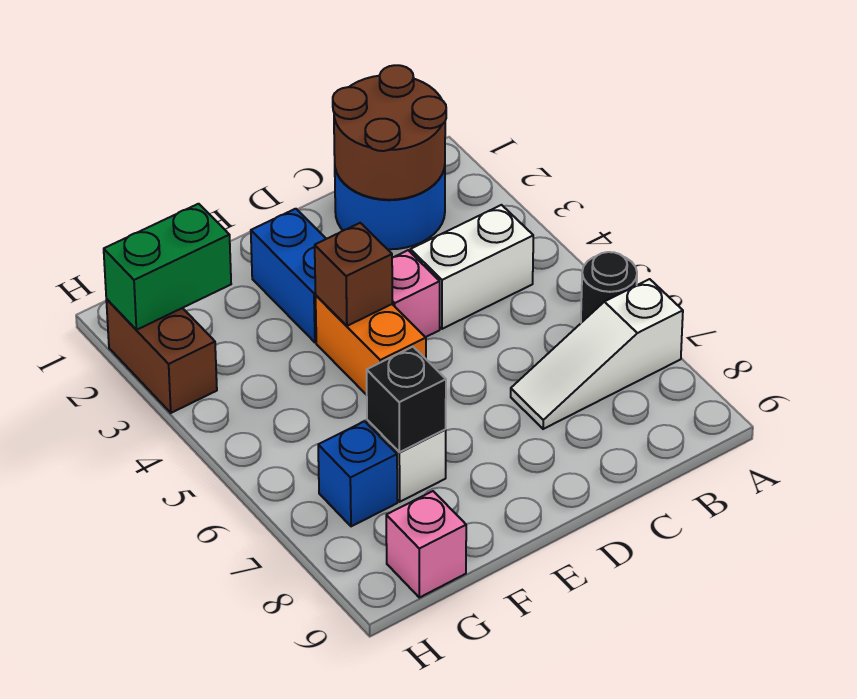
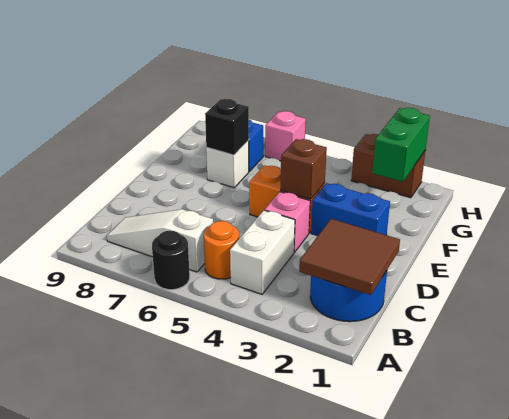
white slope A7:C7 level 1 top A -> white slope B6:B8 level 1 top 6
brown round brick B1:C2 level 2 -> brown tile B1:C2 level 2
none -> orange round brick B5 level 1
pink brick G9 level 1 -> pink brick H6 level 1

